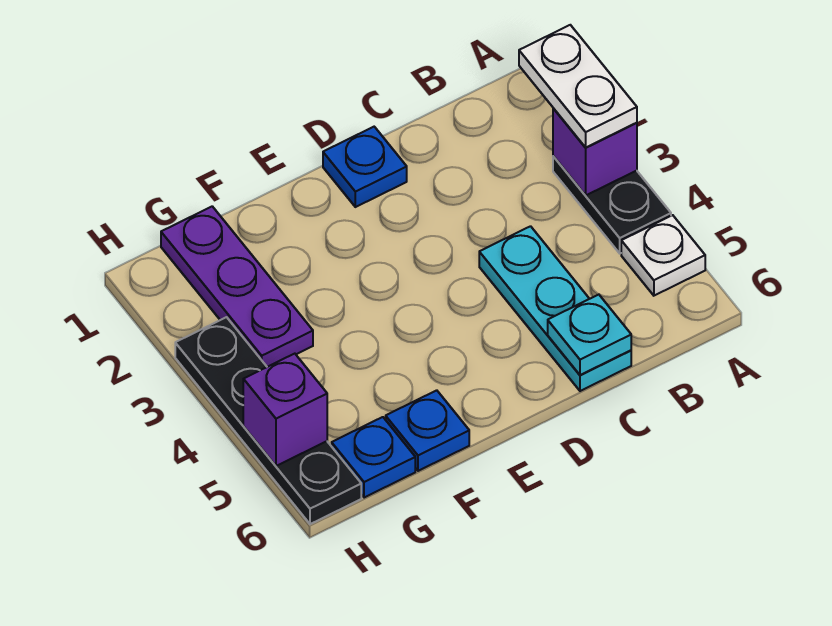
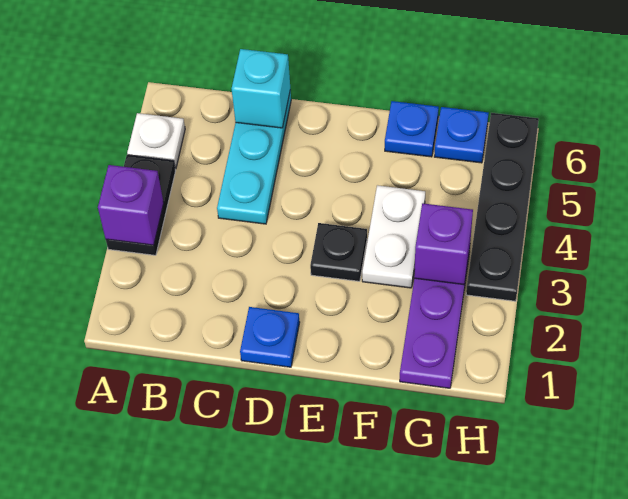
white plate A2:A3 level 3 -> white plate F3:F4 level 1
cyan plate C6 level 2 -> cyan brick C6 level 2
none -> black plate E3 level 1
purple brick H5 level 2 -> purple brick G3 level 2

